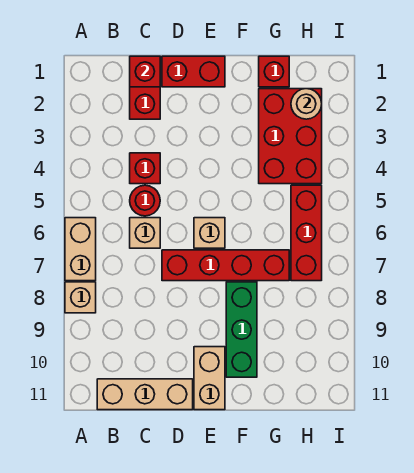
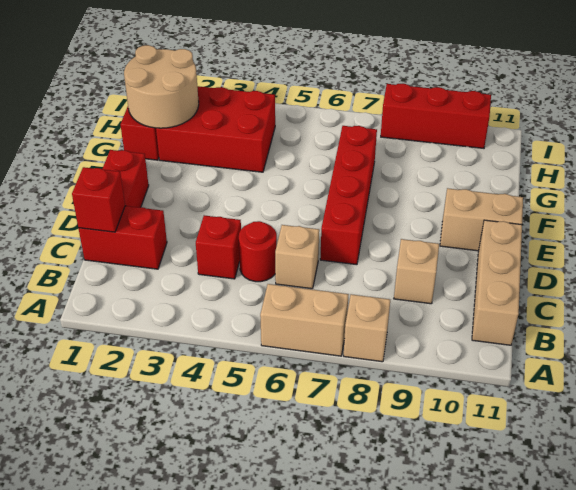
tan brick E6 level 1 -> tan brick C9 level 1
green brick F8:F10 level 1 -> none
tan round brick H2 level 2 -> tan round brick G1:H2 level 2
red brick H5:H7 level 1 -> red brick I8:I10 level 1

